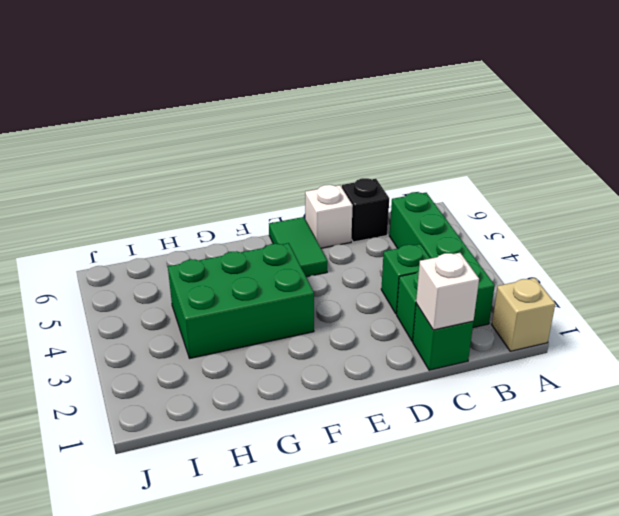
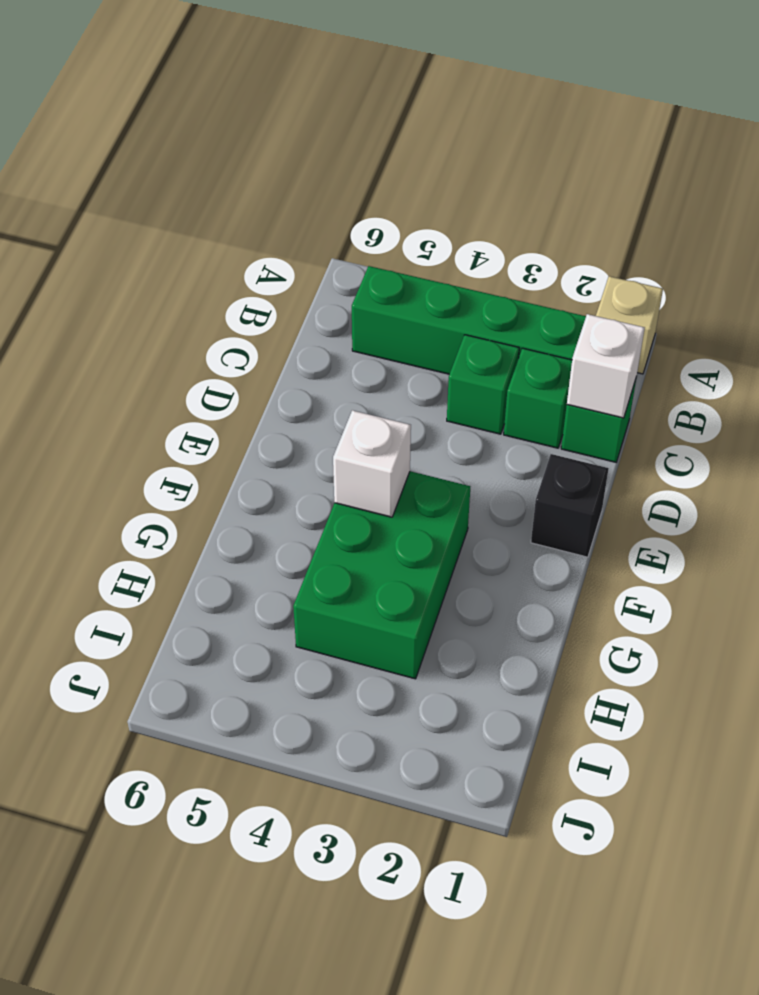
black brick C6 level 1 -> black brick E1 level 1
white brick D6 level 1 -> white brick F4 level 2
green tile E5:E6 level 1 -> none

